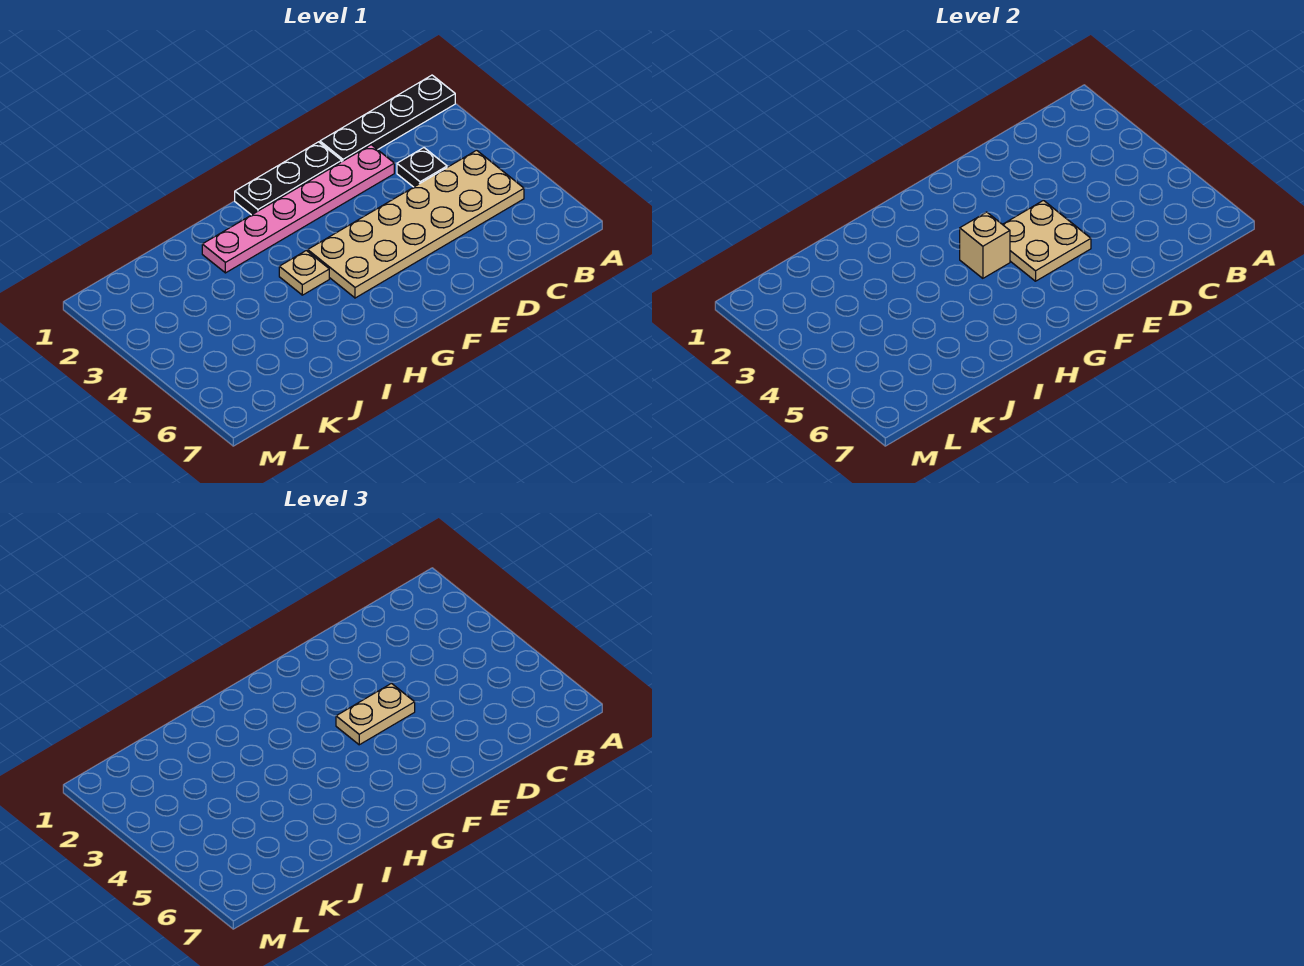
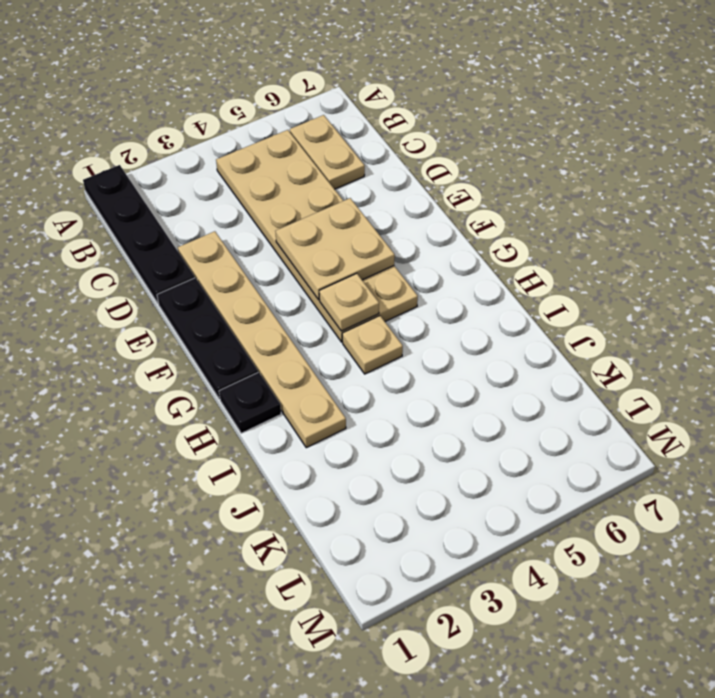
black plate C3 level 1 -> black plate H1 level 1
pink plate D2:I2 level 1 -> tan plate D2:I2 level 1
tan plate E4:F4 level 3 -> tan plate B6:C6 level 1
tan brick G4 level 2 -> tan plate G4 level 2

